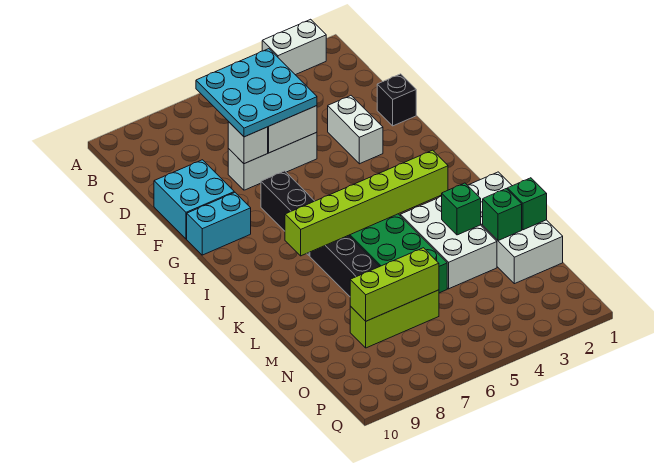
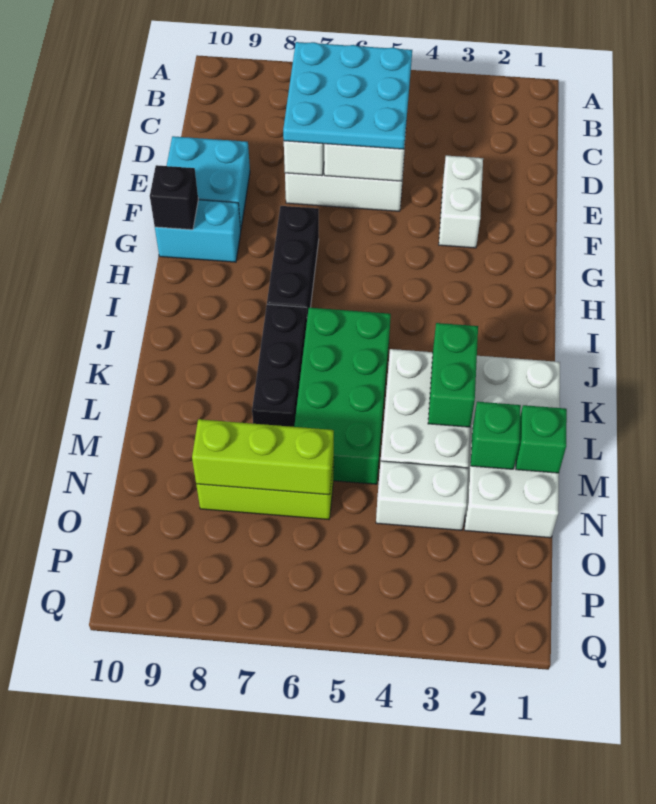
white brick A2:A3 level 1 -> white brick N3:N4 level 1
black brick E1 level 1 -> black brick G10 level 2
lime brick J3:J8 level 2 -> none
green brick L3 level 2 -> green brick K3:L3 level 2

